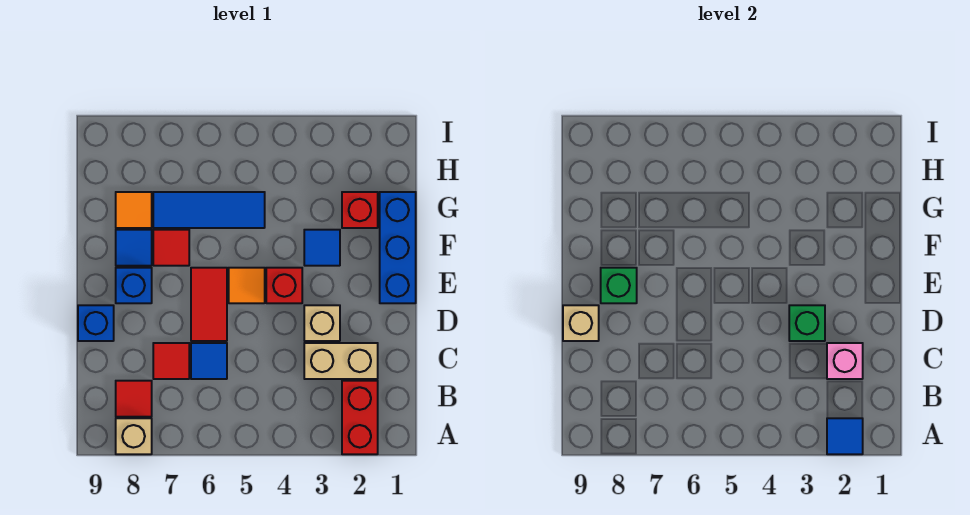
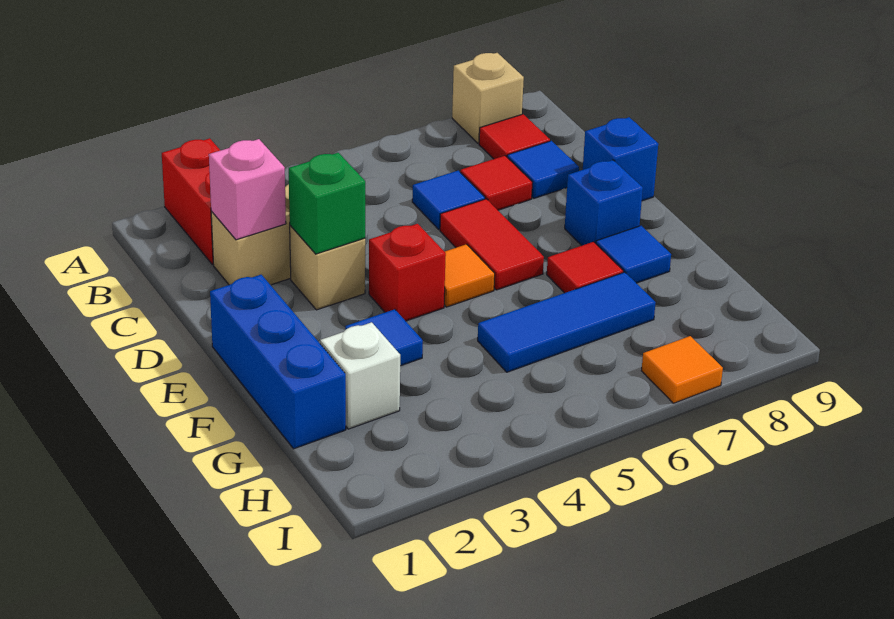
blue tile A2 level 2 -> blue tile C8 level 1
tan brick D9 level 2 -> none
green brick E8 level 2 -> none
red brick G2 level 1 -> white brick G2 level 1
orange tile G8 level 1 -> orange tile I7 level 1

